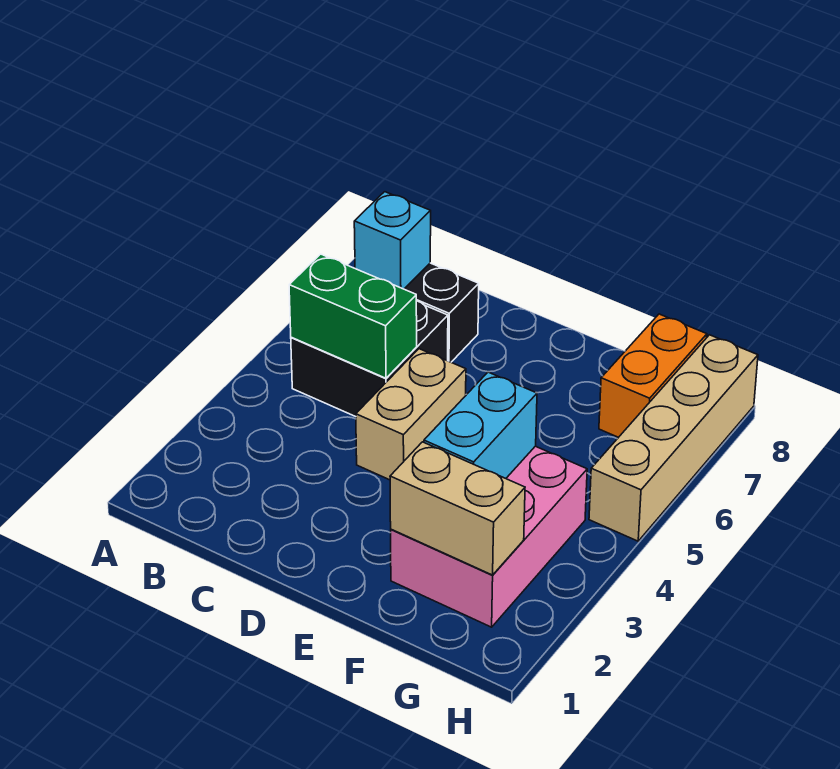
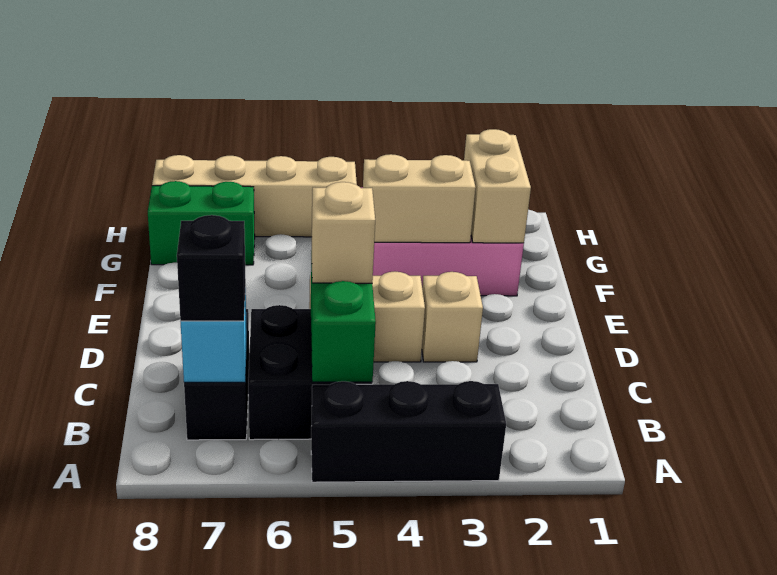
none -> black brick A3:A5 level 1
none -> black brick B7 level 3
none -> tan brick C5 level 3
none -> tan brick D3 level 1
cyan brick F3:F4 level 2 -> tan brick F3:F4 level 2
orange brick G7:G8 level 1 -> green brick G7:G8 level 1

